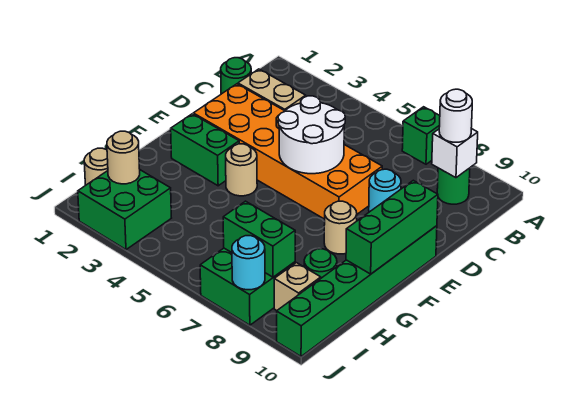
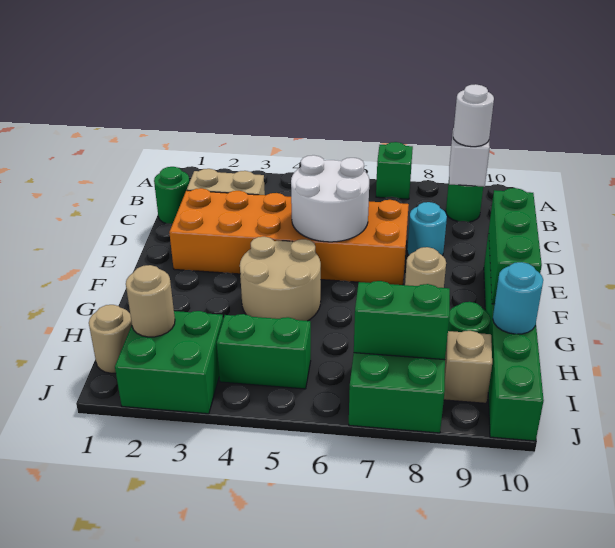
green brick F2:F3 level 1 -> green brick I4:I5 level 1
tan round brick F4 level 1 -> tan round brick F4:G5 level 1
cyan round brick J8 level 2 -> cyan round brick H10 level 2

